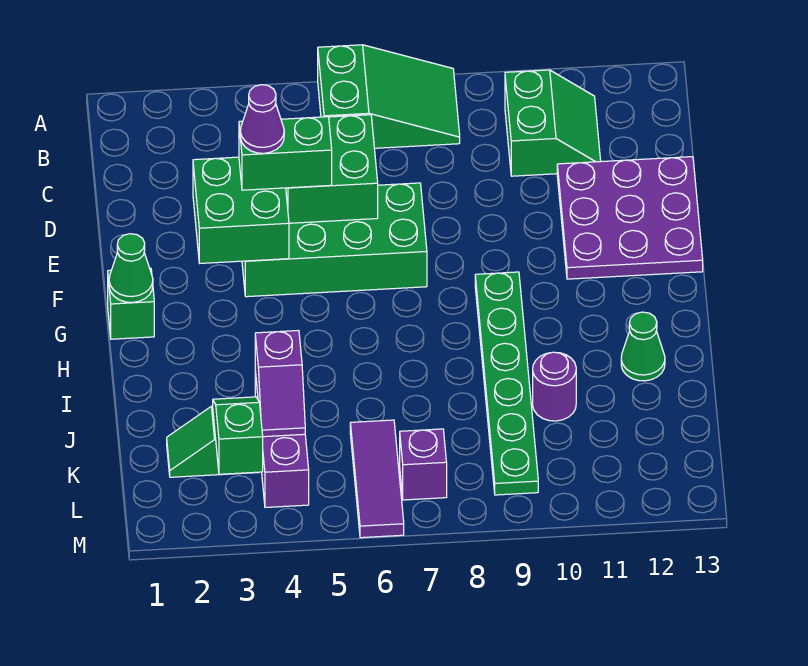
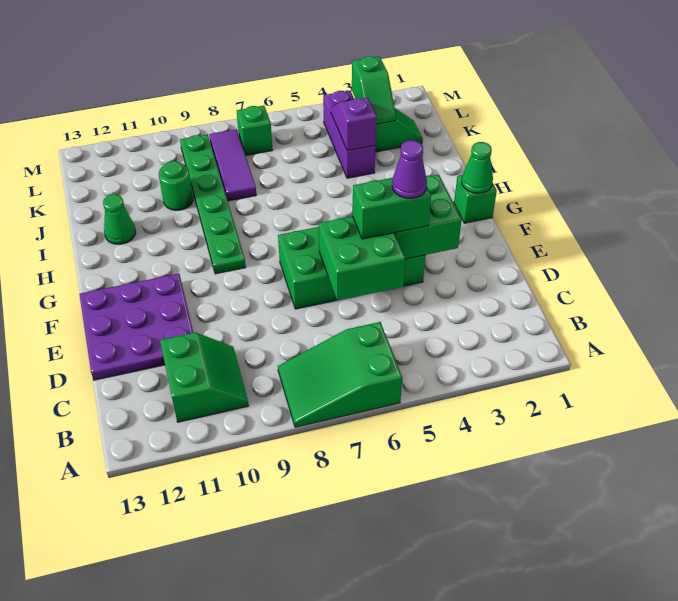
green slope B10:C11 level 1 top 10 -> green slope B10:C11 level 1 top 11
purple round brick J10 level 1 -> green round brick J10 level 1
purple tile K6:M6 level 1 -> purple tile J8:L8 level 1
purple brick L7 level 1 -> green brick L7 level 1

